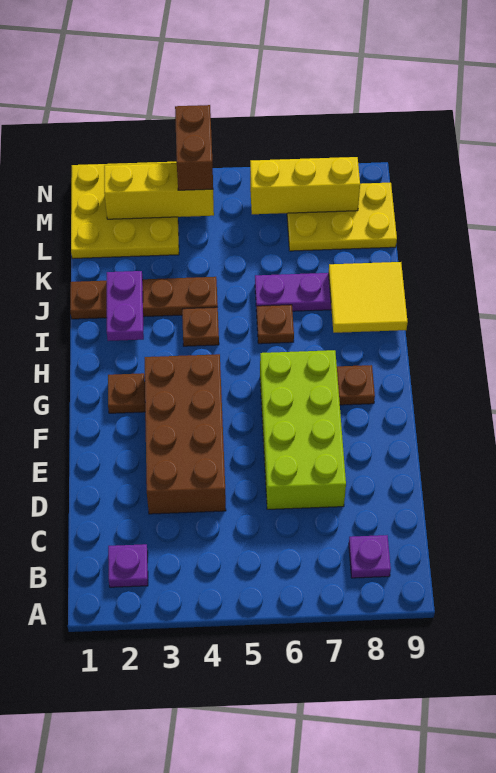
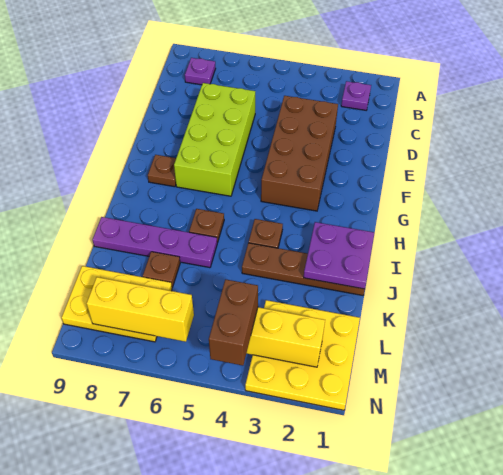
brown plate G2 level 1 -> brown plate K7 level 1
purple plate I2:J2 level 2 -> purple plate I1:J2 level 2
yellow tile I8:J9 level 2 -> none

